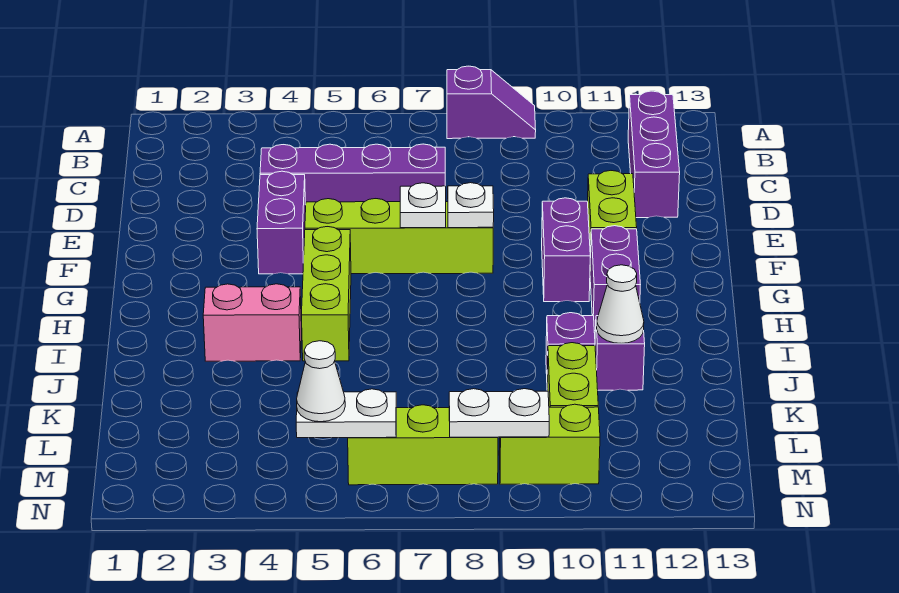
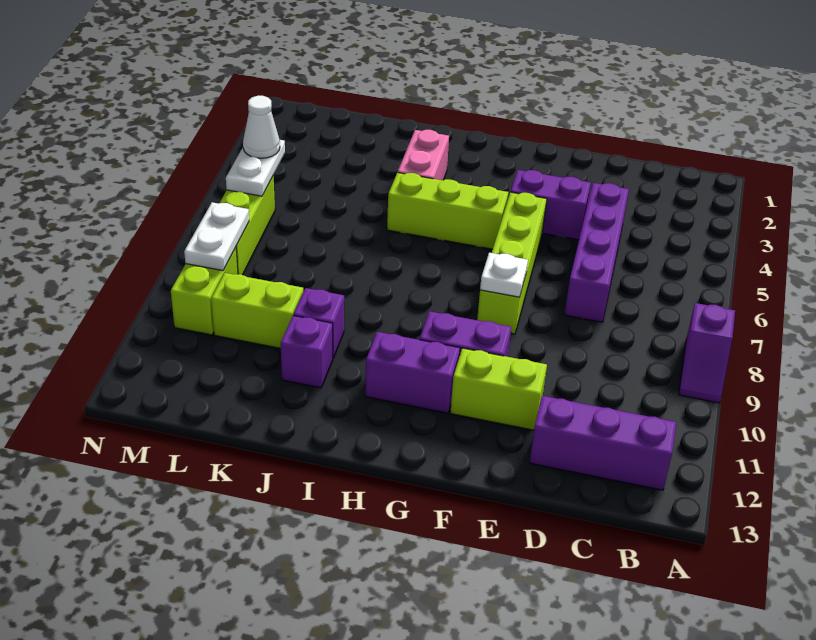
white plate F7 level 2 -> none
white cone J11 level 2 -> none

